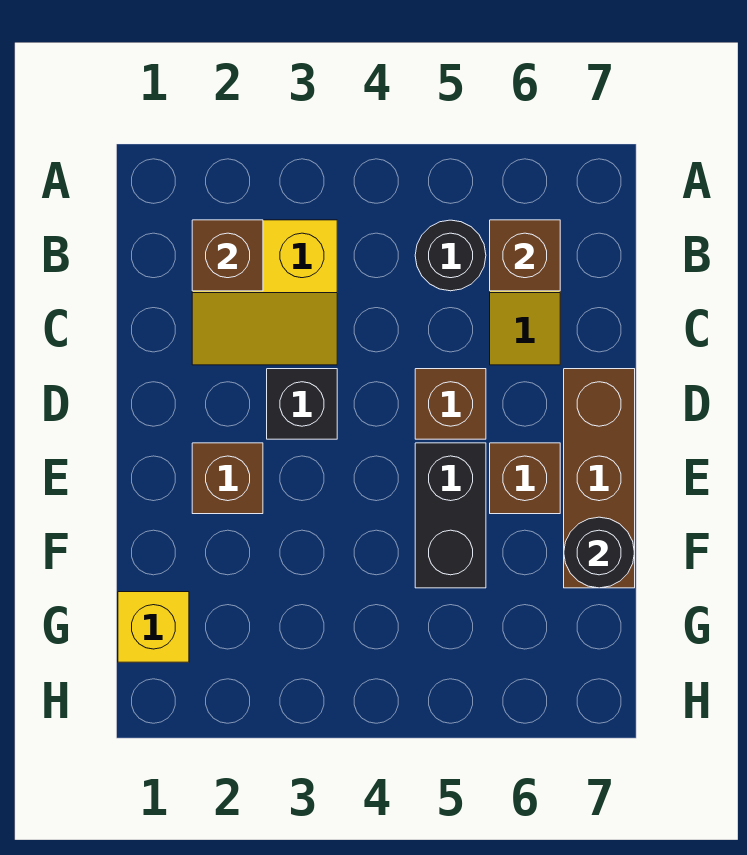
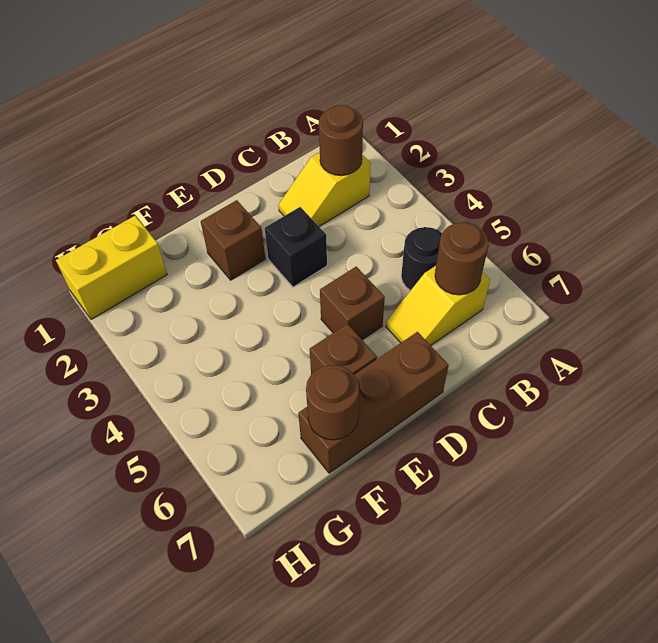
yellow slope B2:C3 level 1 top B -> yellow slope B2:C2 level 1 top B
brown brick B2 level 2 -> brown round brick B2 level 2
brown brick B6 level 2 -> brown round brick B6 level 2
black brick E5:F5 level 1 -> none
black round brick F7 level 2 -> brown round brick F7 level 2
yellow brick G1 level 1 -> yellow brick G1:H1 level 1

